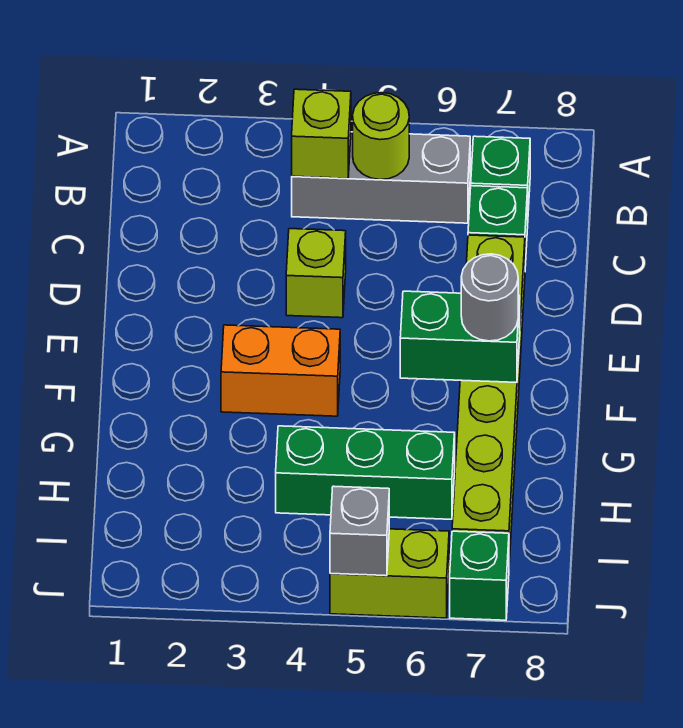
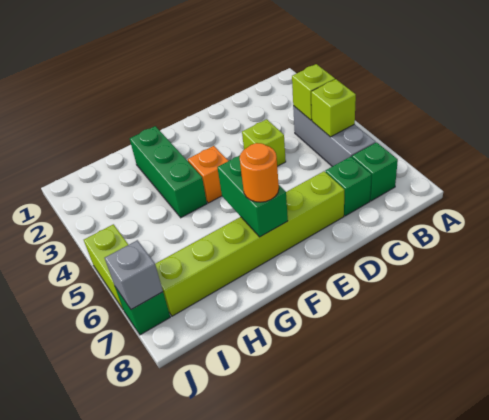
lime round brick B5 level 2 -> lime brick B5 level 2
orange brick F3:F4 level 1 -> orange brick F4 level 1
grey round brick F7 level 3 -> orange round brick F7 level 3
green brick H4:H6 level 1 -> green brick G2:G4 level 1
grey brick J5 level 2 -> grey brick J7 level 2

